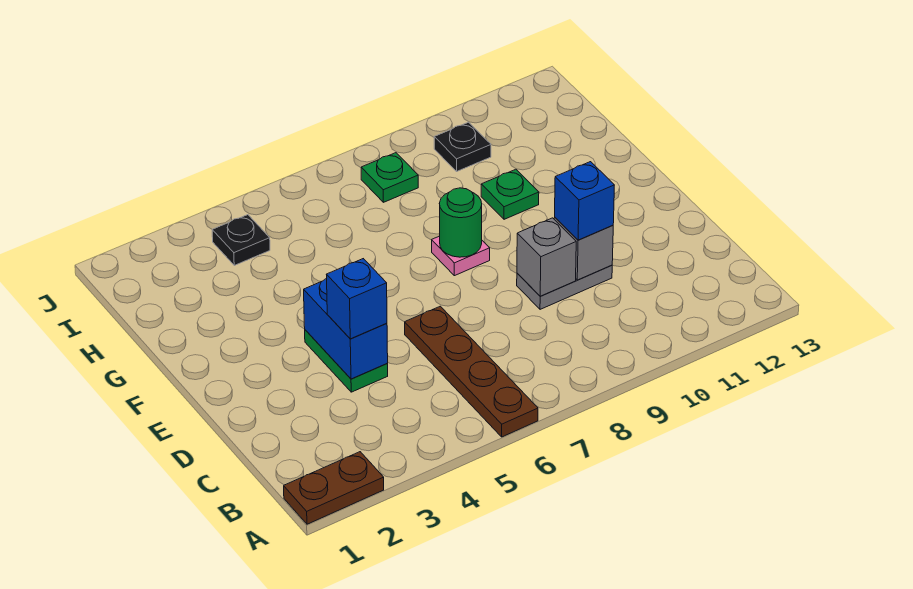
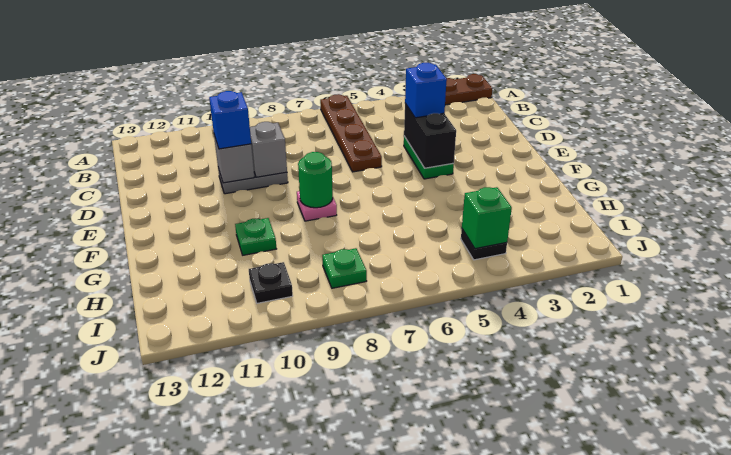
blue brick D4:E4 level 2 -> black brick D4:E4 level 2
none -> green brick I4 level 2

